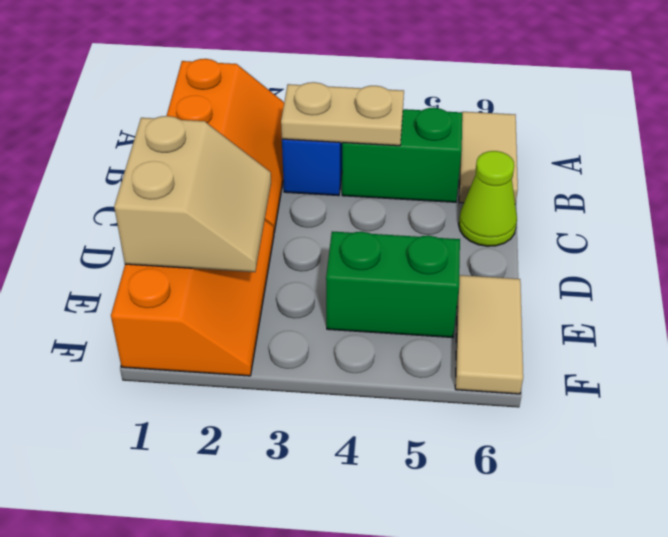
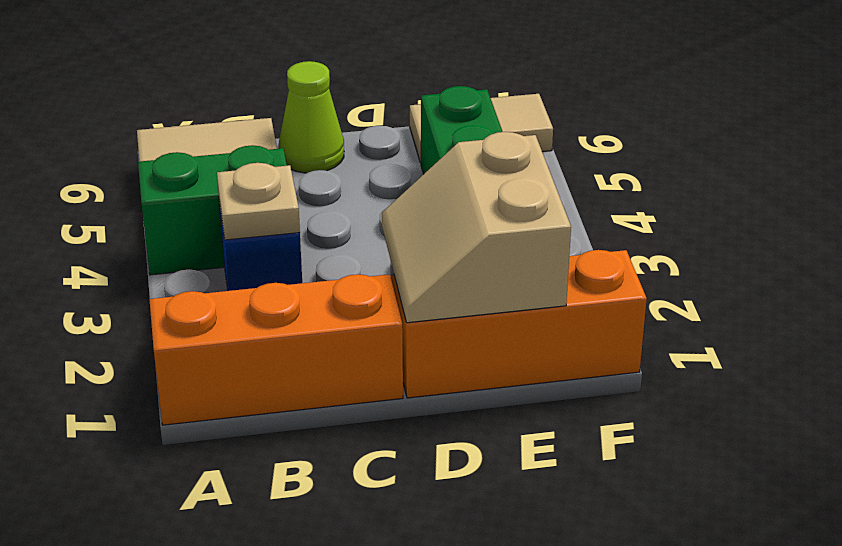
tan plate B3:B4 level 2 -> tan plate B3 level 2
green brick B4:B5 level 1 -> green brick A4:B4 level 1
tan slope D1:E2 level 2 top 1 -> tan slope D1:E2 level 2 top E

